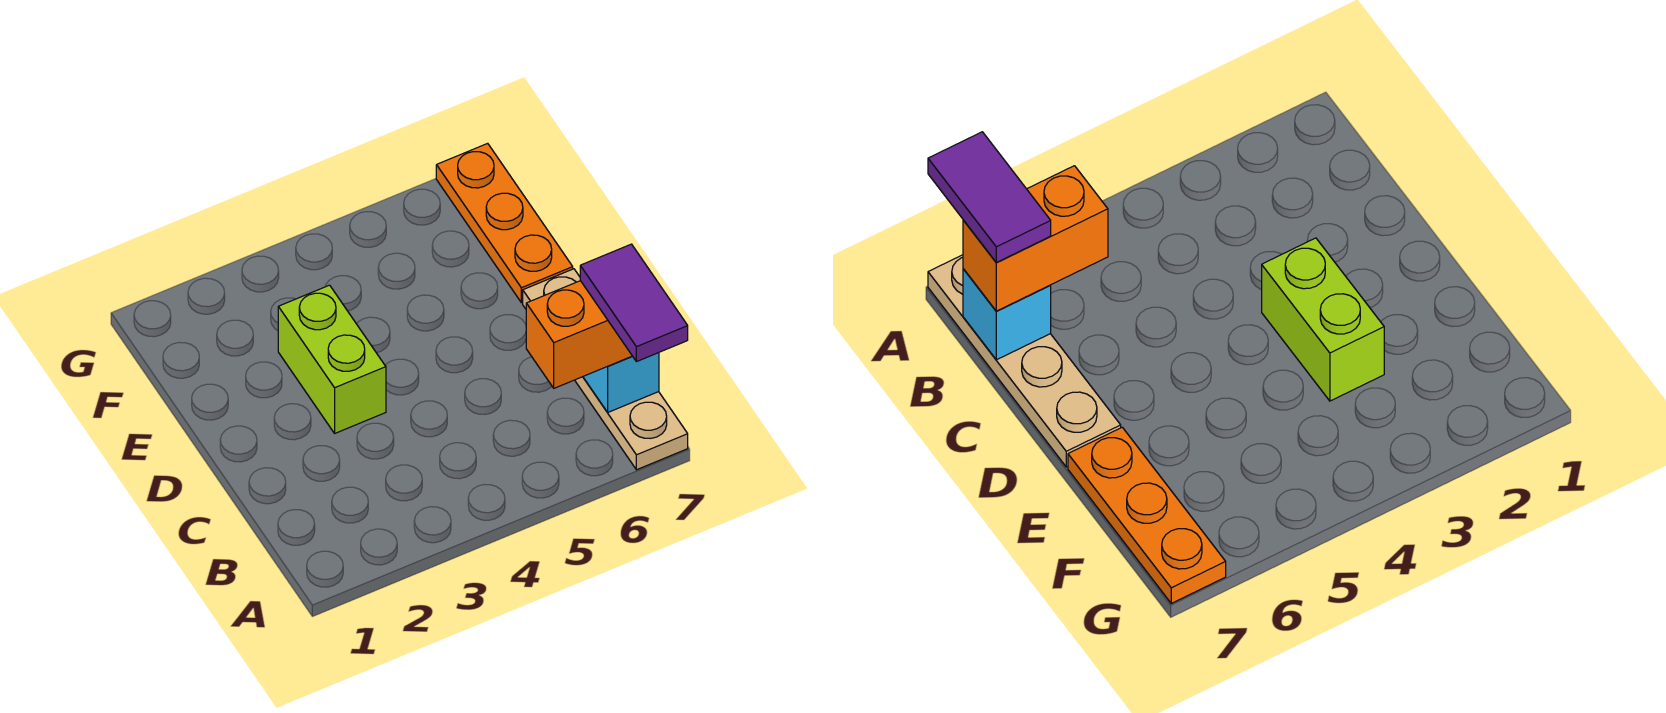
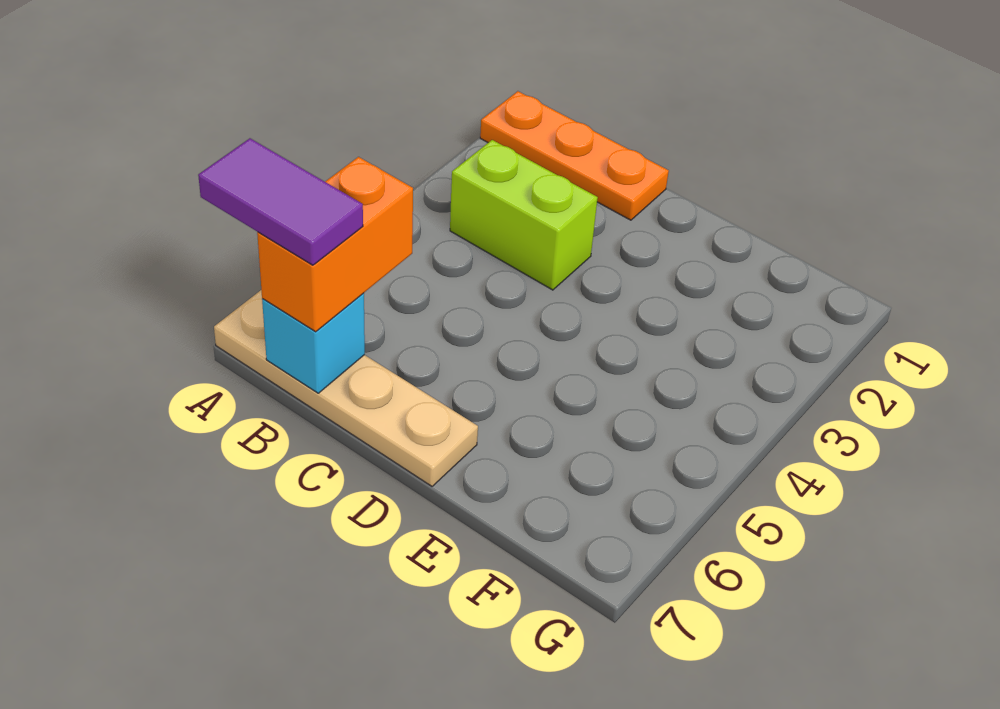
lime brick D3:E3 level 1 -> lime brick B3:C3 level 1
orange plate E7:G7 level 1 -> orange plate A1:C1 level 1

